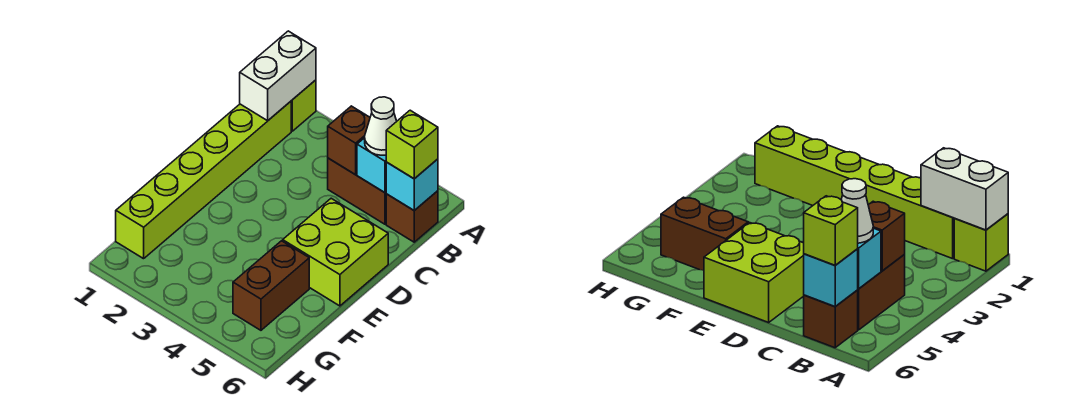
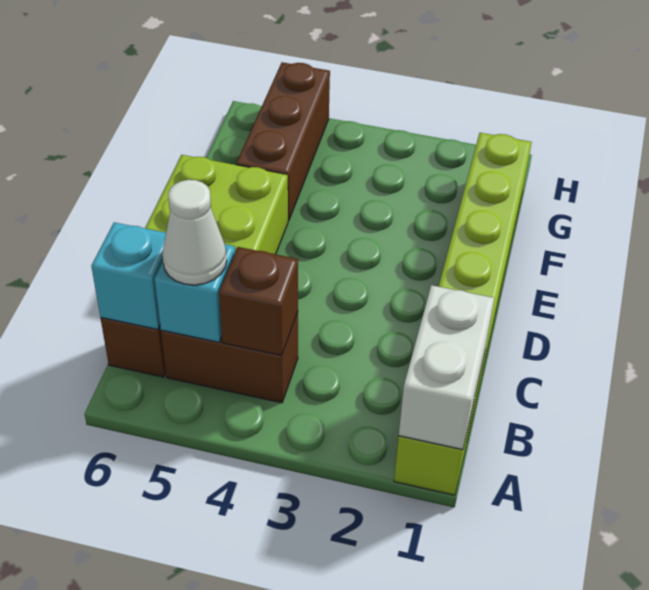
lime brick B6 level 3 -> none
brown brick F5:G5 level 1 -> brown brick F5:H5 level 1

